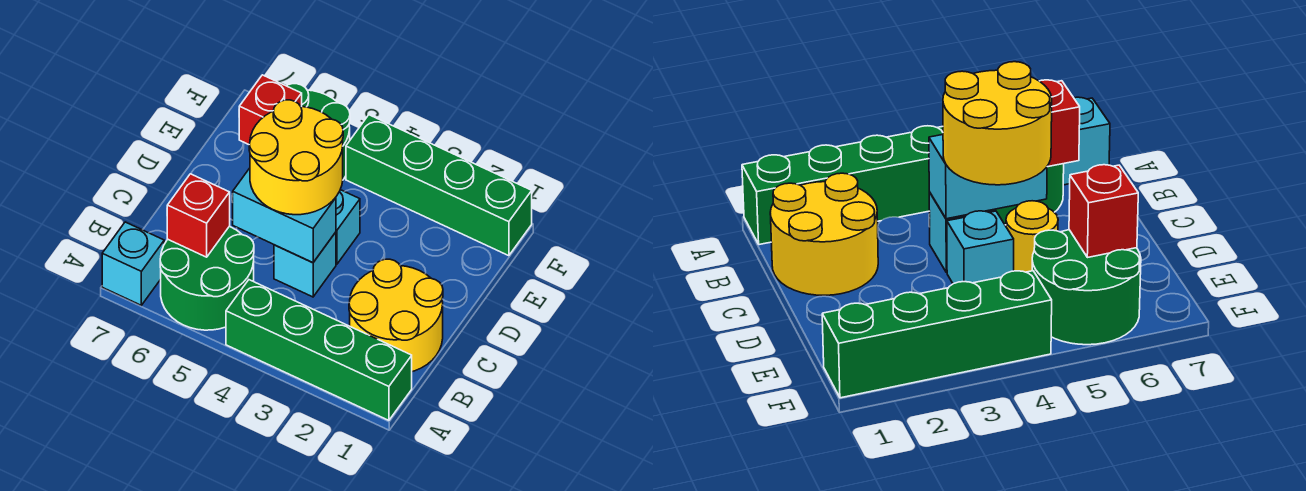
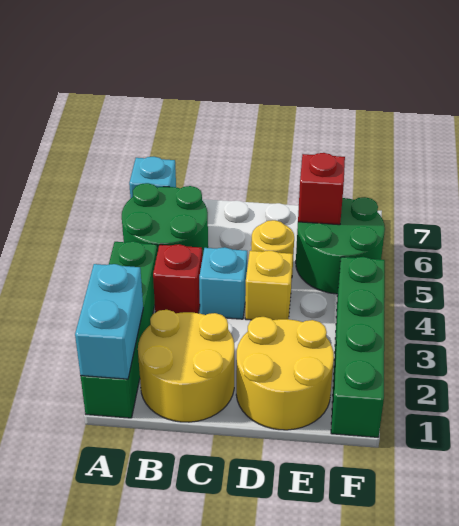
red brick B6 level 2 -> red brick B4 level 1
cyan brick C4:C5 level 2 -> cyan brick A1:A2 level 2
yellow round brick C4:D5 level 3 -> yellow round brick D1:E2 level 1
cyan brick D4 level 1 -> yellow brick D4 level 1

